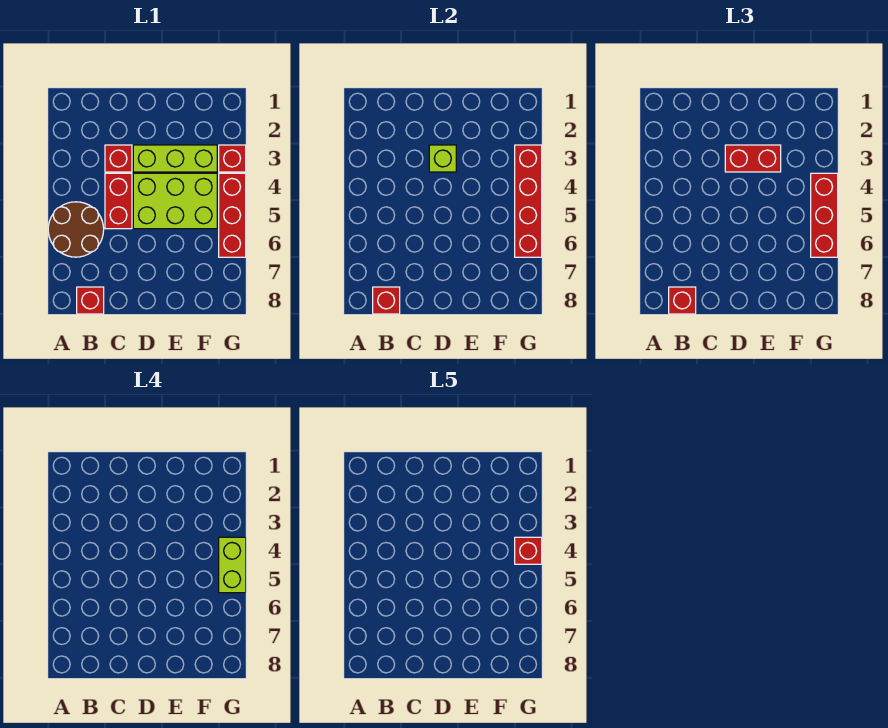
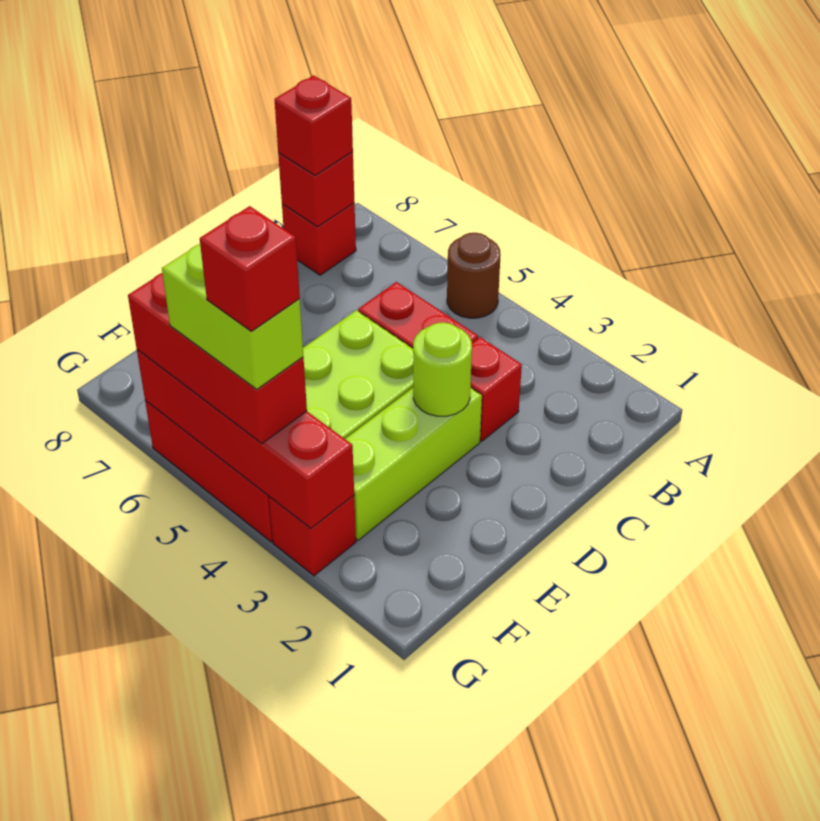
brown round brick A5:B6 level 1 -> brown round brick A5 level 1
lime brick D3 level 2 -> lime round brick D3 level 2
red brick D3:E3 level 3 -> none

